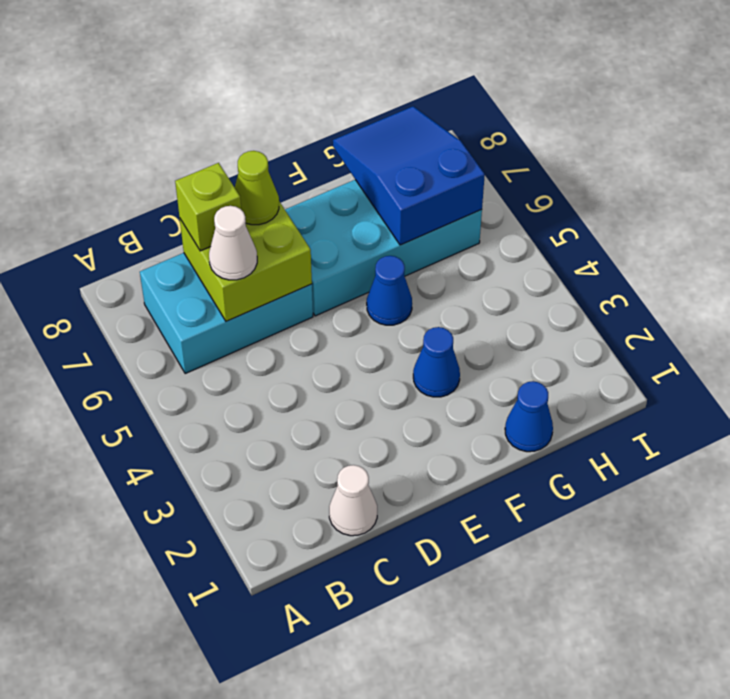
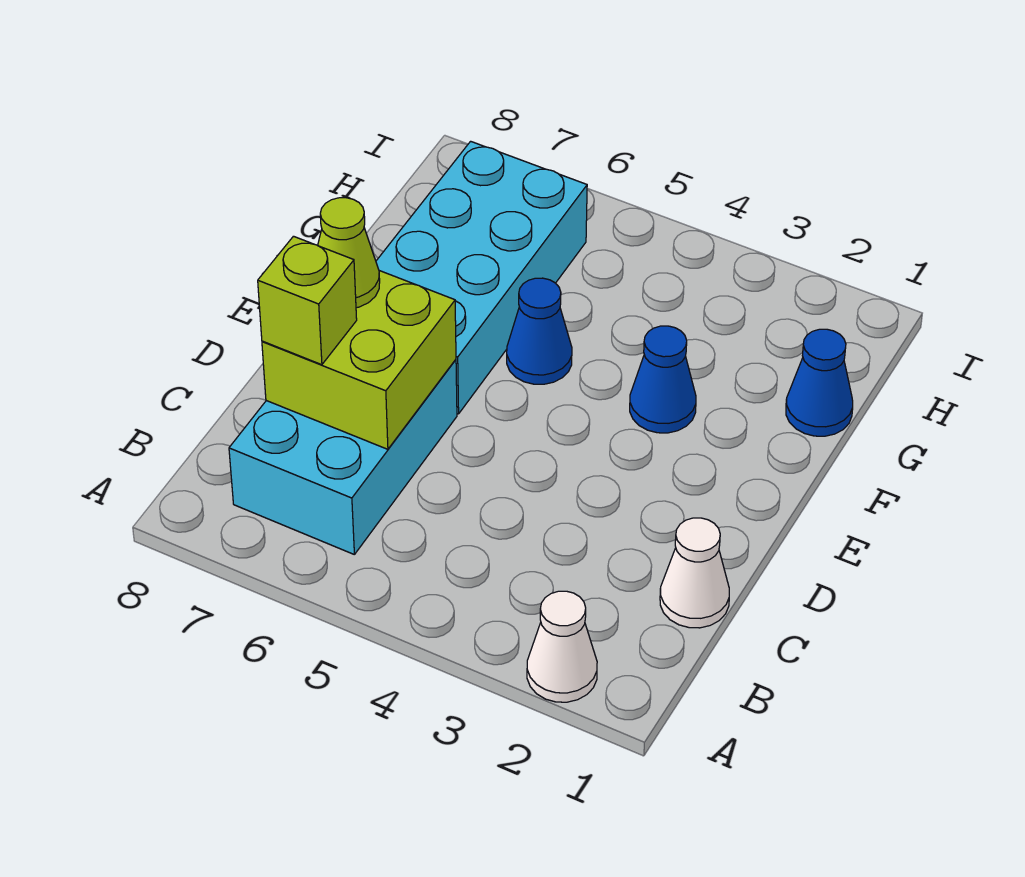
white cone C6 level 3 -> white cone A2 level 1
blue slope G6:H8 level 2 top 6 -> none

